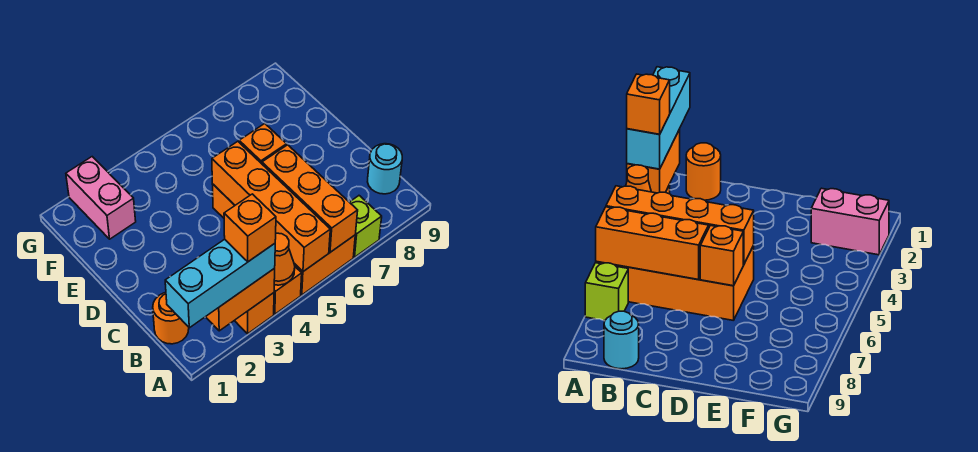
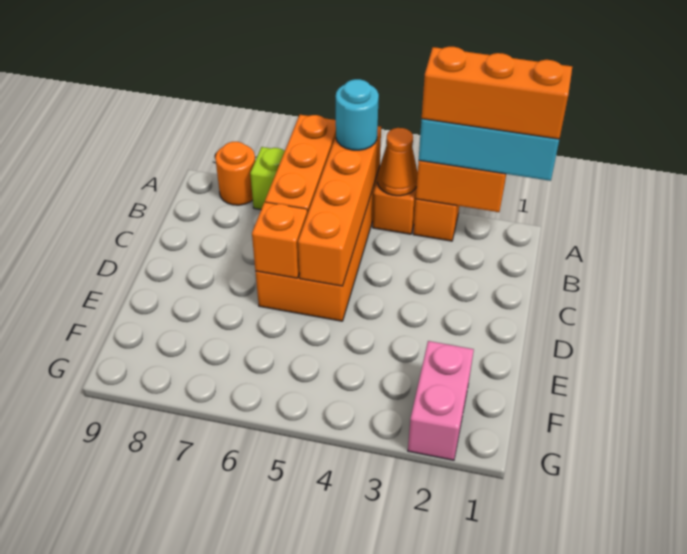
orange brick A3 level 4 -> orange brick A1:A3 level 4
orange round brick B1 level 1 -> orange round brick A8 level 1
cyan round brick B9 level 1 -> cyan round brick A5 level 3

